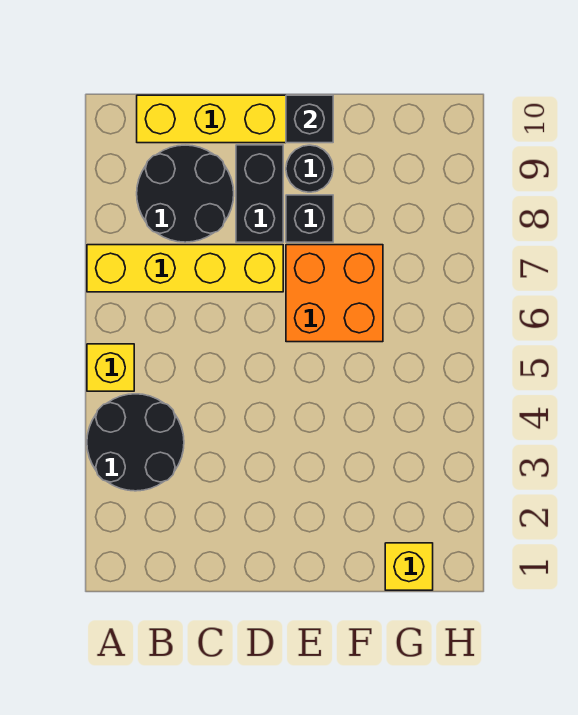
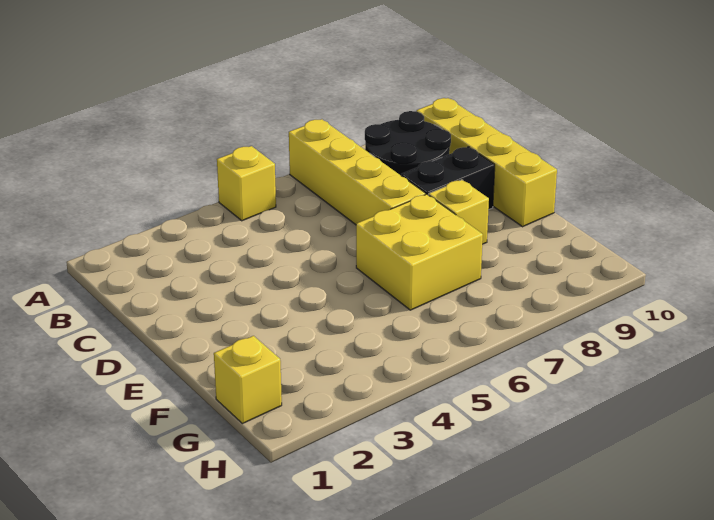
black round brick A3:B4 level 1 -> none
orange brick E6:F7 level 1 -> yellow brick E6:F7 level 1
black brick E8 level 1 -> yellow brick E8 level 1
black round brick E9 level 1 -> none
black brick E10 level 2 -> none

